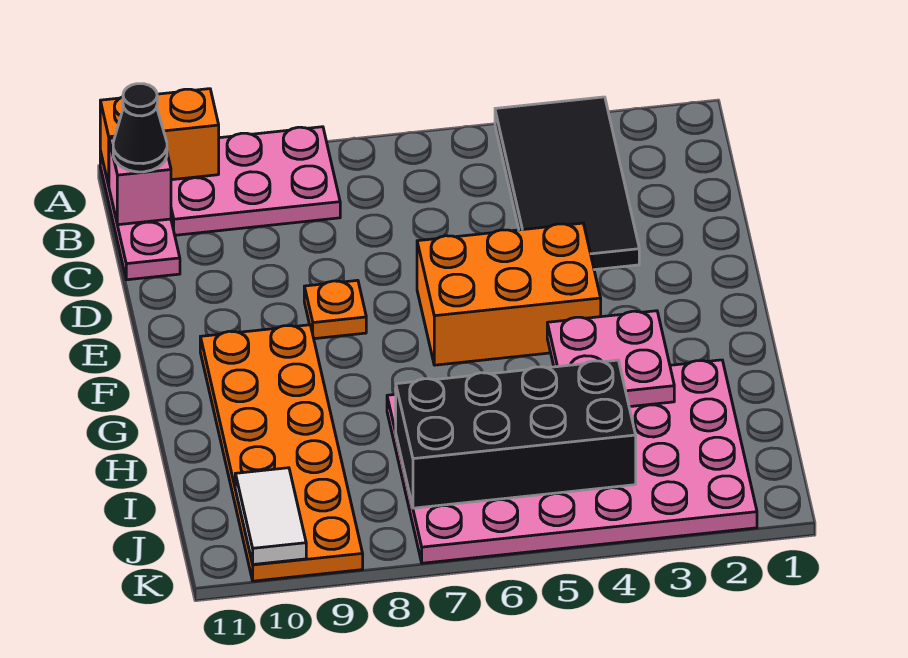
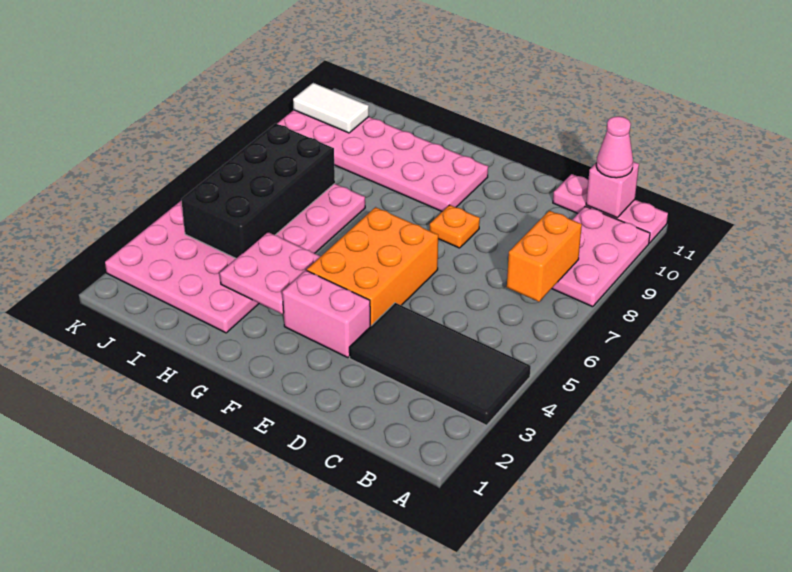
orange brick A10:A11 level 2 -> orange brick B7:B8 level 2
black cone B11 level 3 -> pink cone B11 level 3
none -> pink brick E3:F3 level 1
orange plate F9:K10 level 1 -> pink plate F9:K10 level 1

